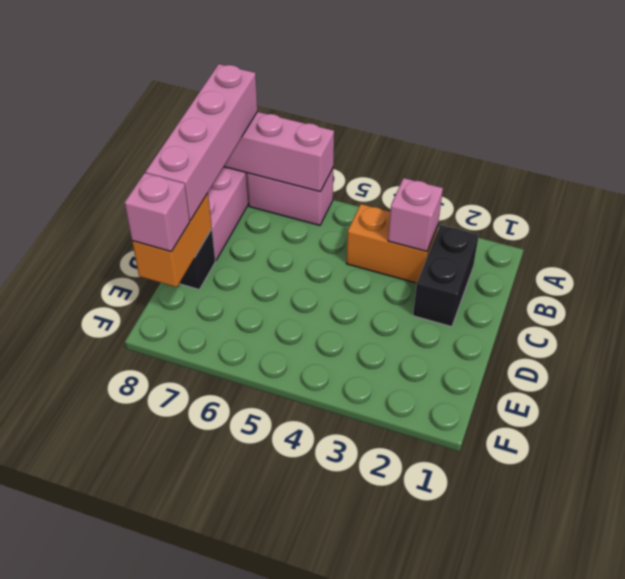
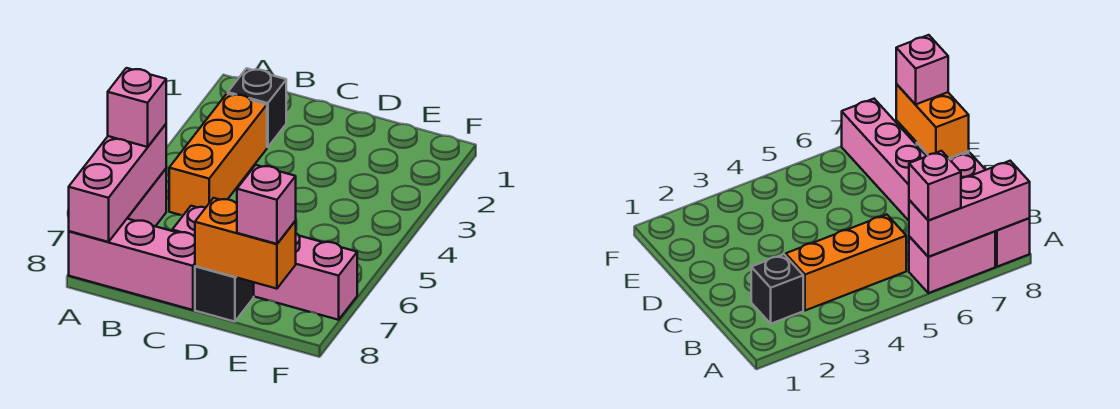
pink brick A8:D8 level 3 -> pink brick C7:F7 level 1
black brick B2:C2 level 1 -> black brick B2 level 1
orange brick B3:B4 level 1 -> orange brick B3:B5 level 1
pink brick B3 level 2 -> pink brick A6 level 3

